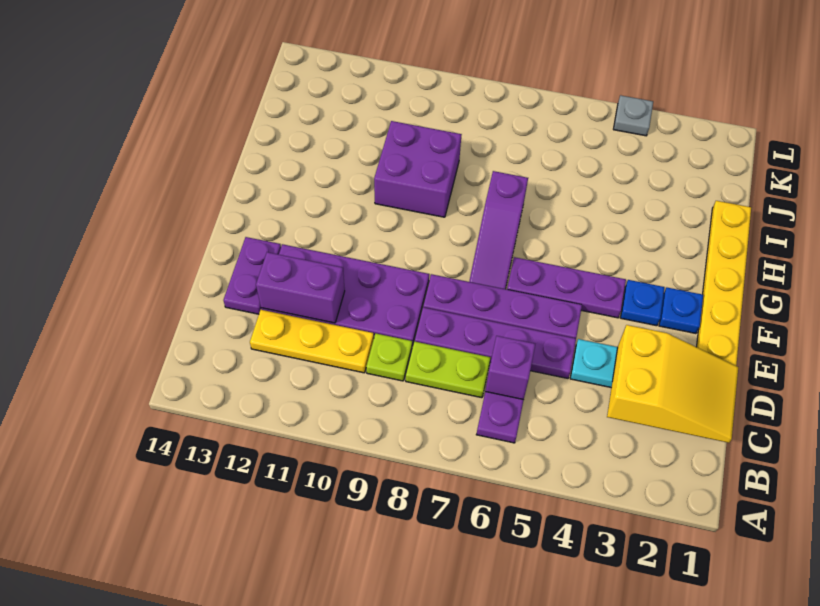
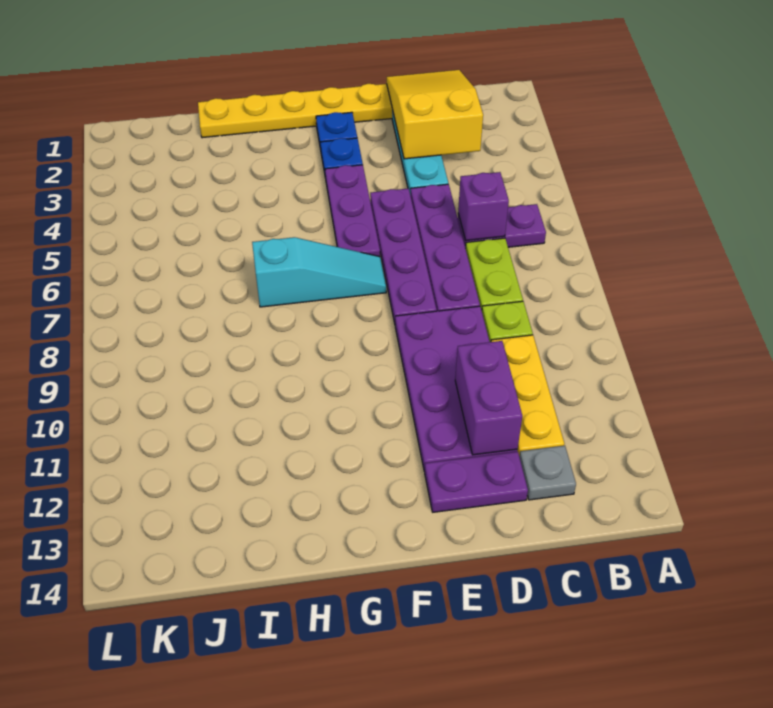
purple slope F7:H7 level 1 top H -> cyan slope F7:H7 level 1 top H
purple brick H9:I10 level 1 -> none
grey plate L4 level 1 -> grey plate C13 level 1

